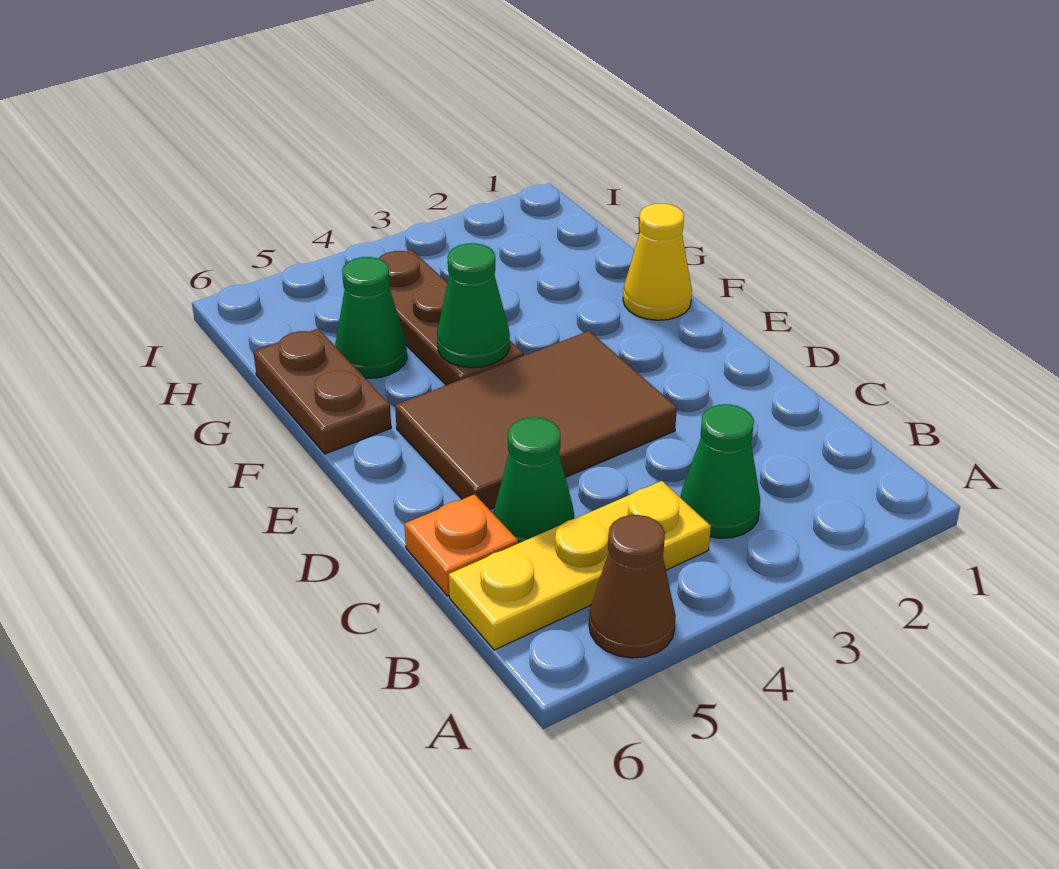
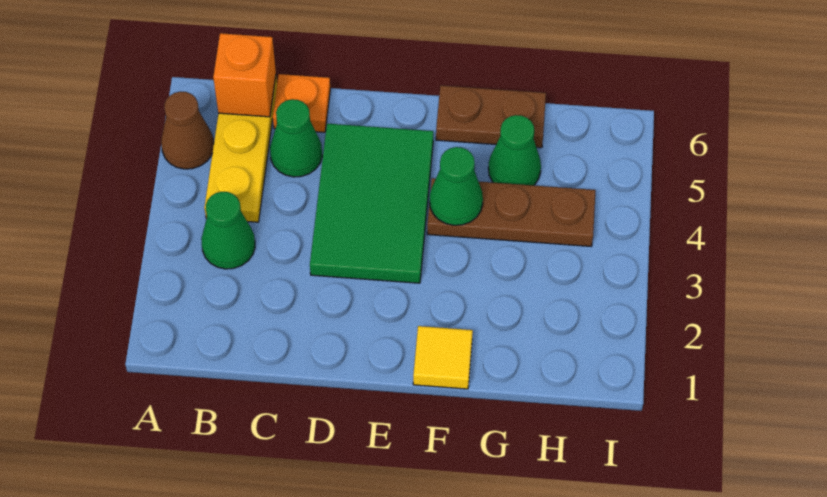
none -> orange brick B6 level 2
brown tile D3:E5 level 1 -> green tile D3:E5 level 1
yellow cone F1 level 1 -> yellow tile F1 level 1

